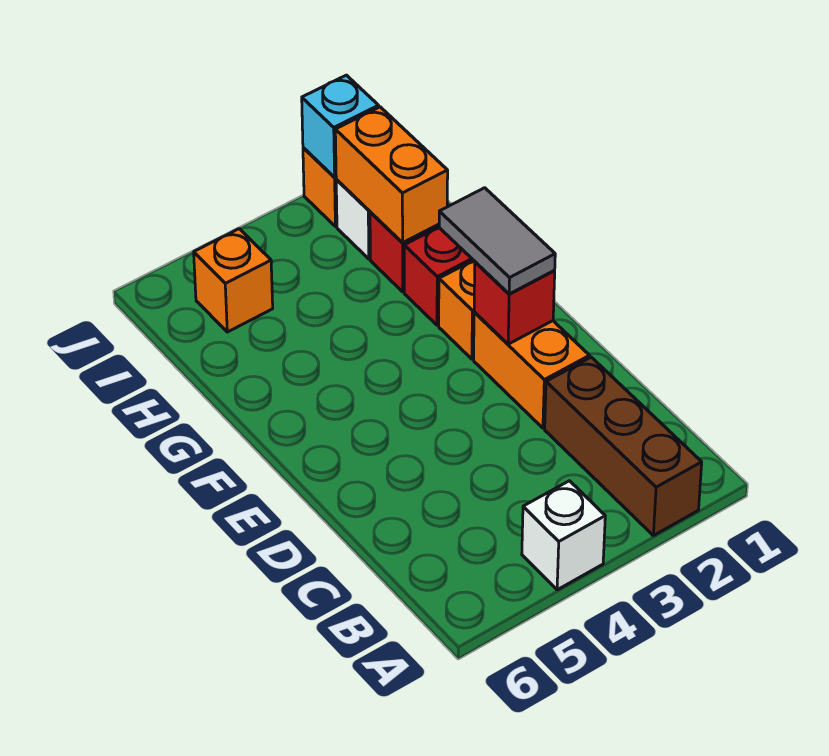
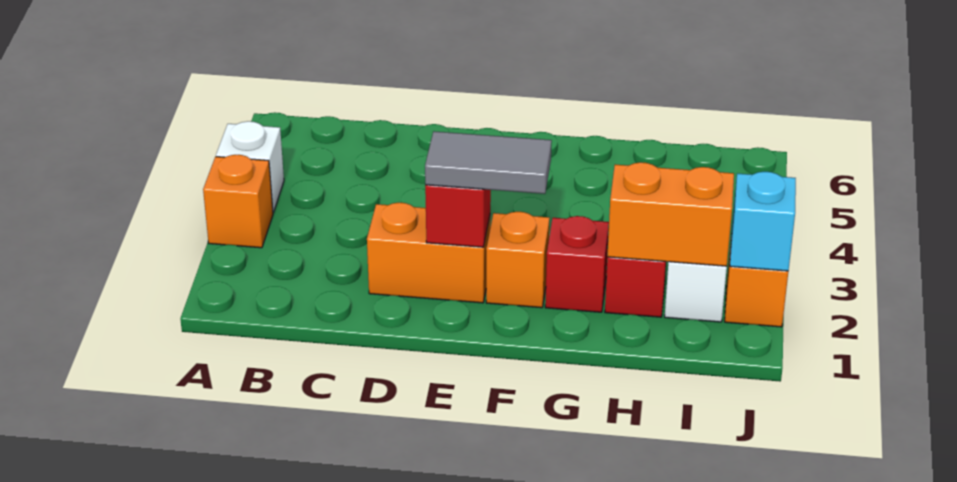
brown brick A2:C2 level 1 -> none
orange brick I5 level 1 -> orange brick A3 level 1

